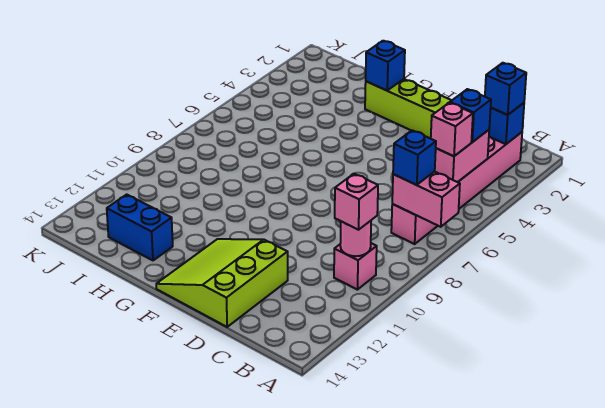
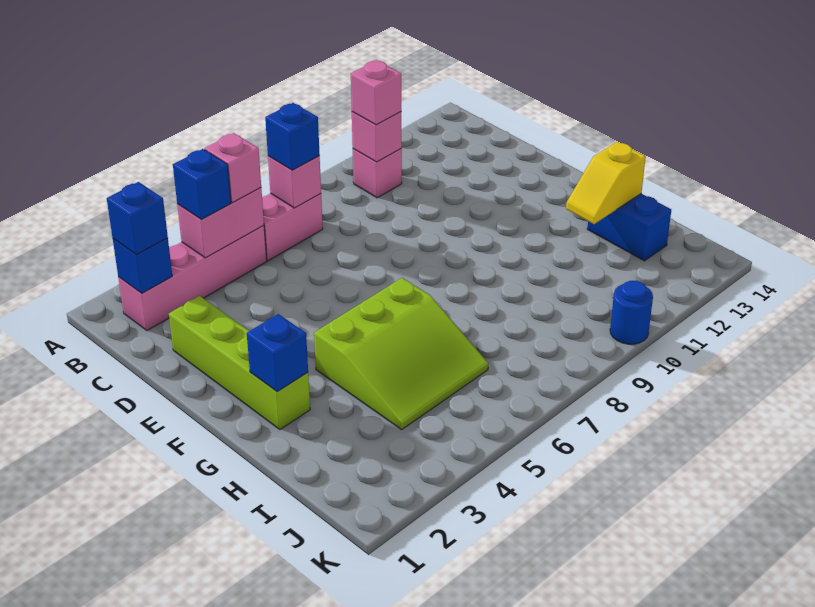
pink brick A7:B7 level 2 -> pink brick B7 level 2
pink round brick B10 level 2 -> pink brick B10 level 2
lime slope D12:F14 level 1 top D -> lime slope G4:I6 level 1 top G
none -> yellow slope H12:H13 level 2 top 13
none -> blue round brick K10 level 1

